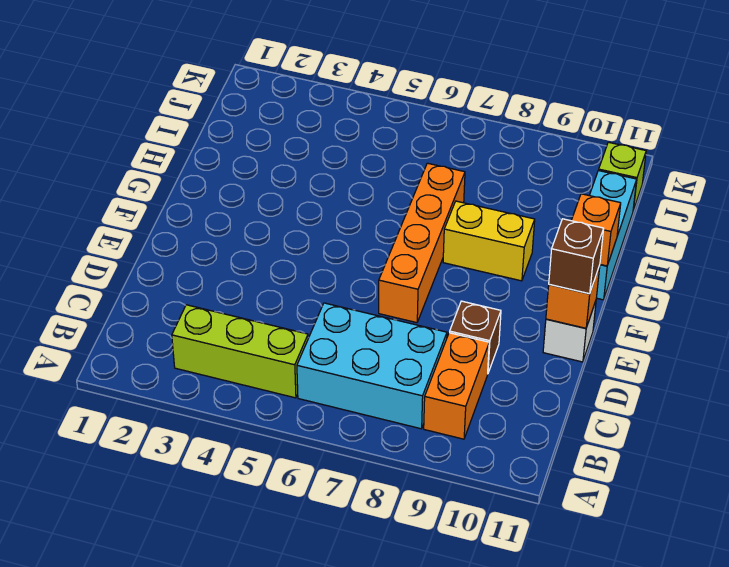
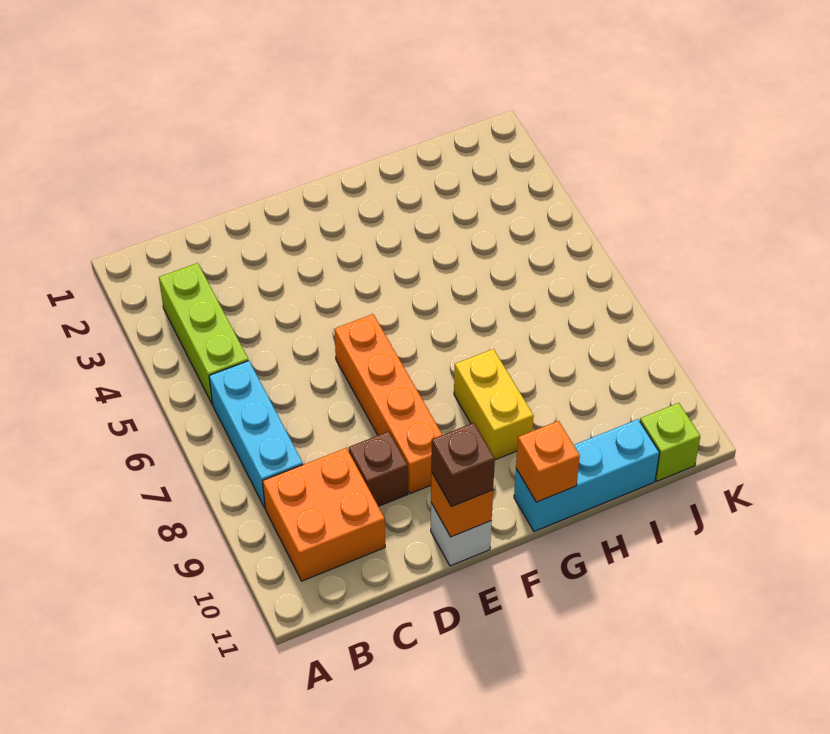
cyan brick B6:C8 level 1 -> cyan brick B6:B8 level 1
orange brick B9:C9 level 1 -> orange brick B9:C10 level 1
orange brick E7:H7 level 1 -> orange brick E6:E9 level 1

